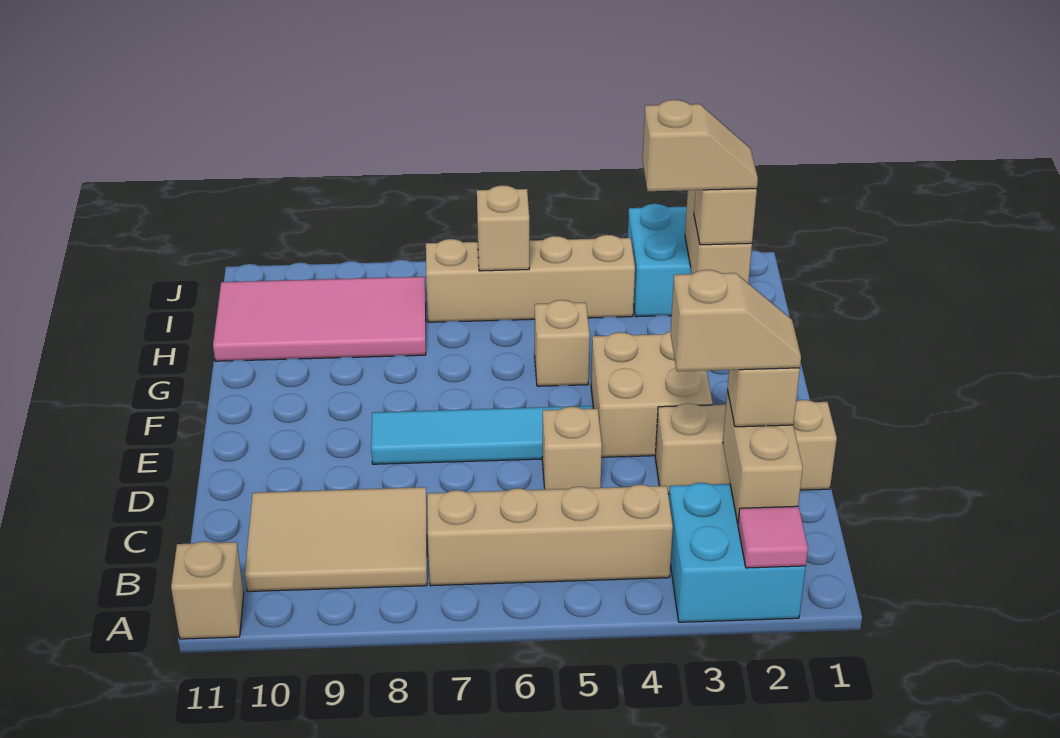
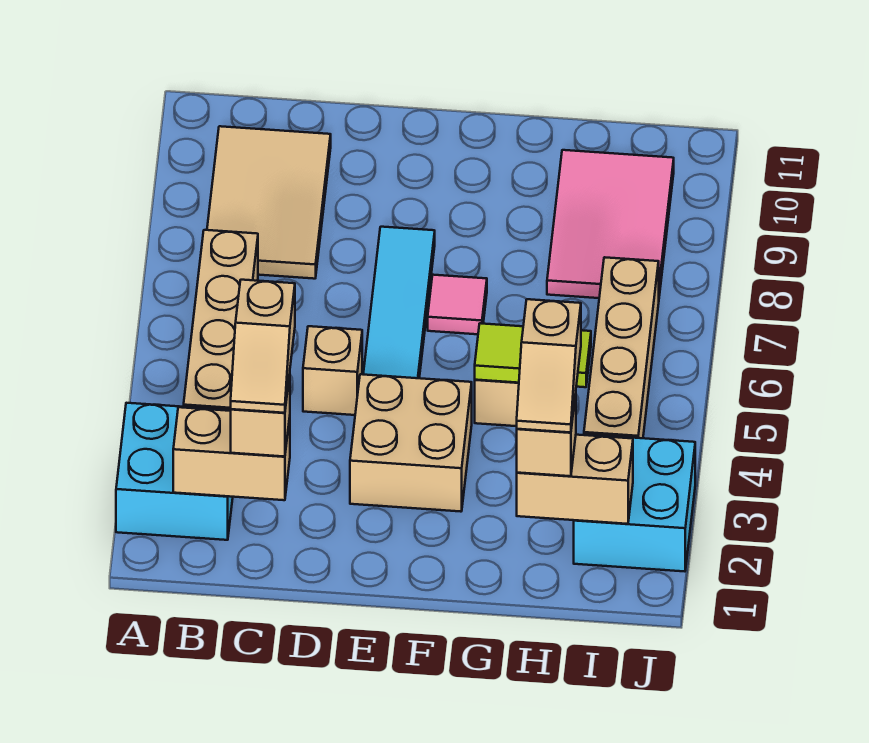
pink tile A2 level 2 -> pink tile F7 level 1
tan brick A11 level 1 -> none
tan brick D1:D3 level 1 -> none
none -> lime tile G5:H5 level 2
pink tile H8:I11 level 1 -> pink tile H8:I10 level 1
tan brick I6 level 2 -> none

